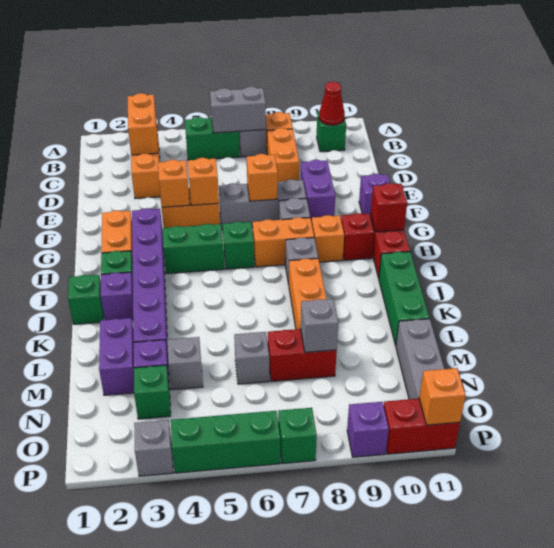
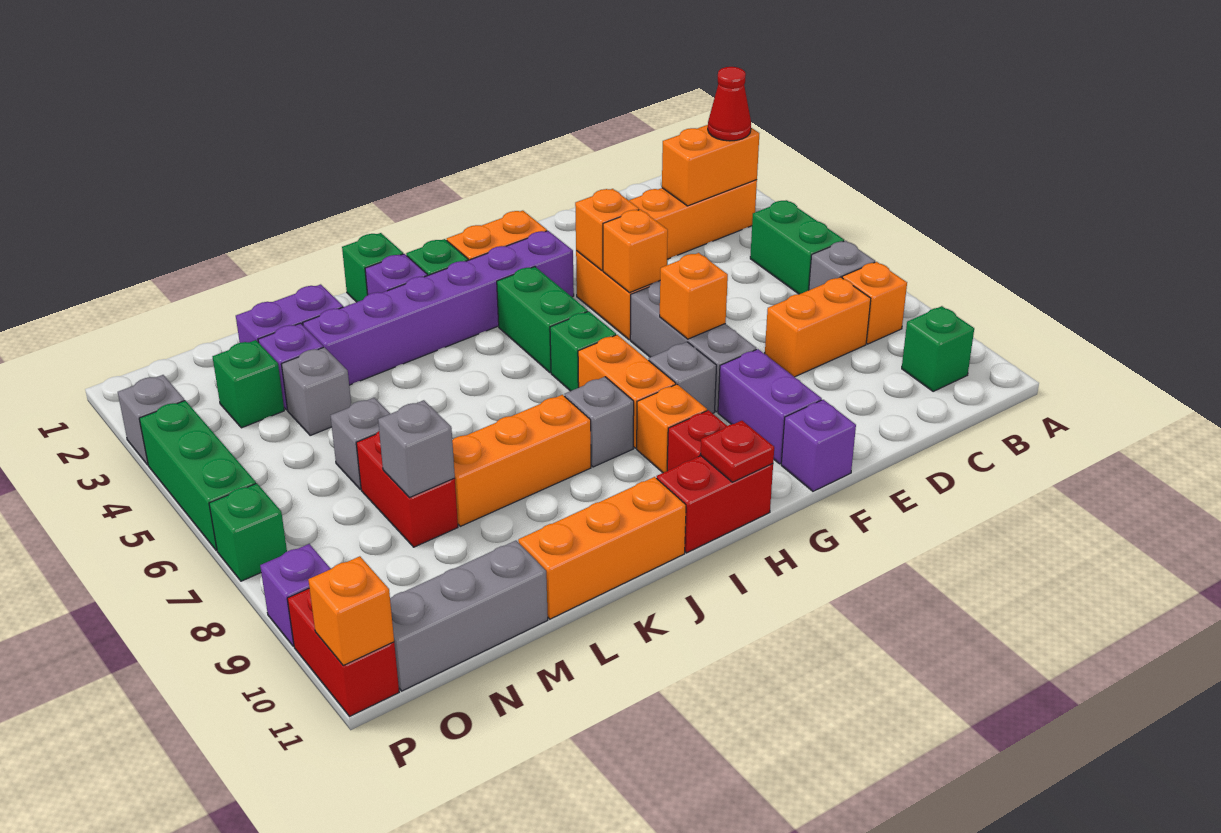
grey brick B6:B7 level 2 -> none
red cone B10 level 2 -> red cone B3 level 3
purple brick E9:F9 level 1 -> purple brick F9:F10 level 1
red brick H11 level 2 -> red plate H11 level 2
green brick J11:L11 level 1 -> orange brick J11:L11 level 1

